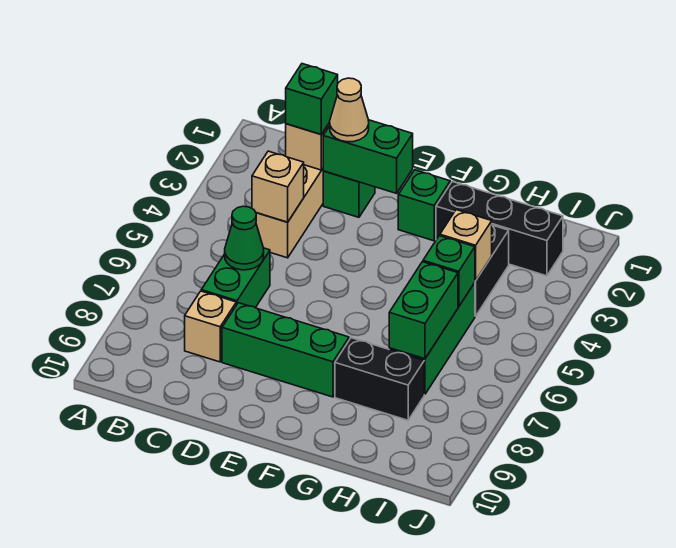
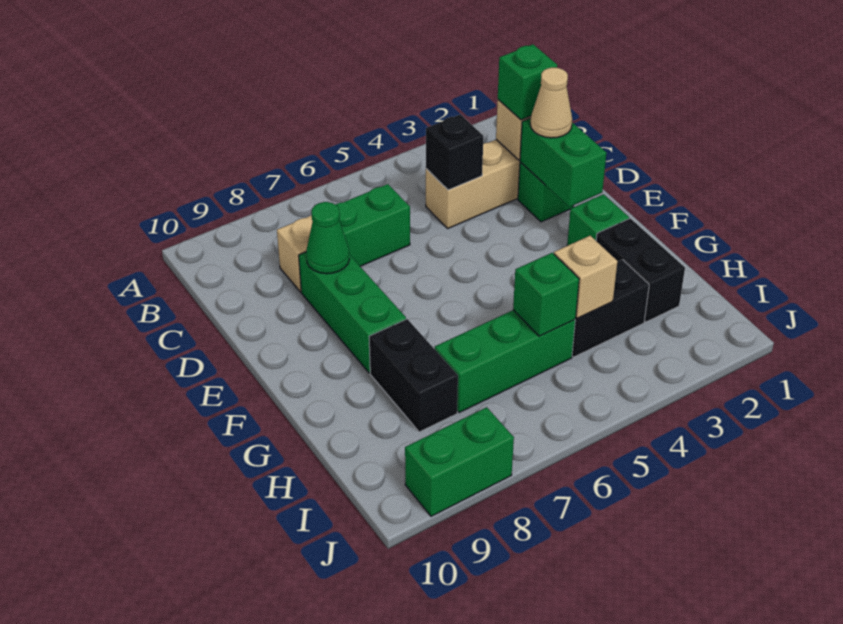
tan brick C4 level 2 -> black brick C4 level 2
green cone C6 level 2 -> green cone D8 level 2
black brick G2:I2 level 1 -> black brick G2:H2 level 1
green brick H6:H7 level 2 -> green brick J8:J9 level 1

